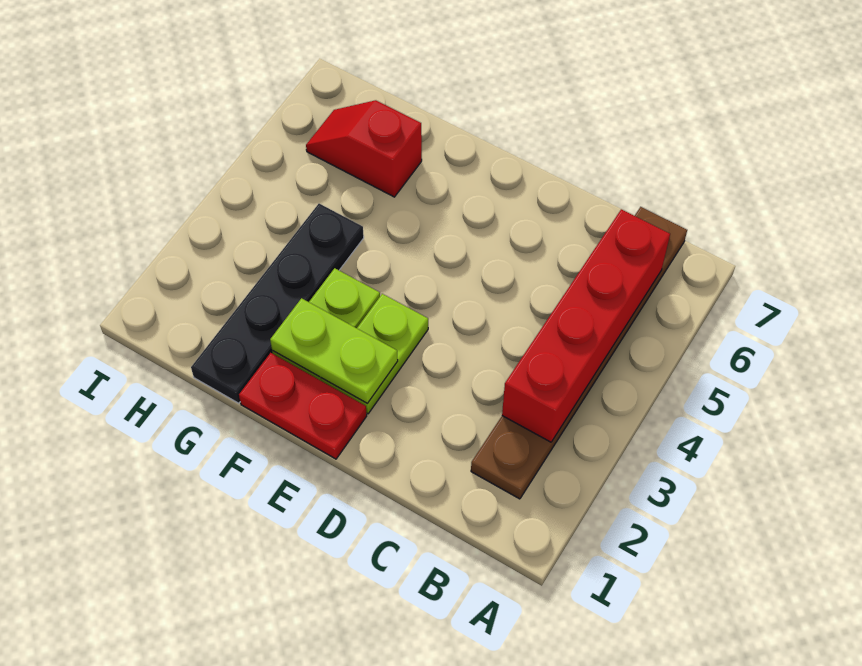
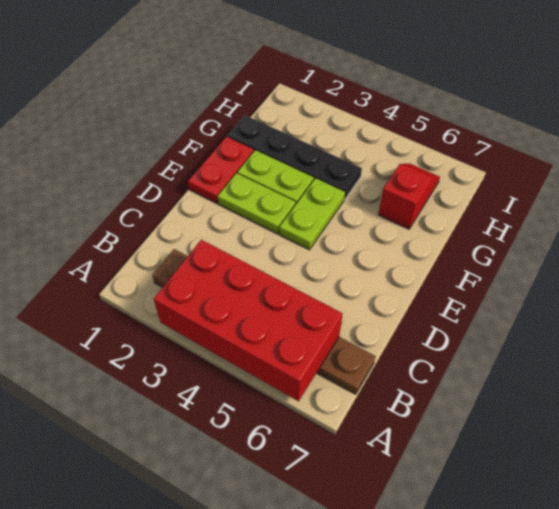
red brick B3:B6 level 2 -> red brick A3:B6 level 2
lime plate E2:F2 level 2 -> lime plate E4:F4 level 1

